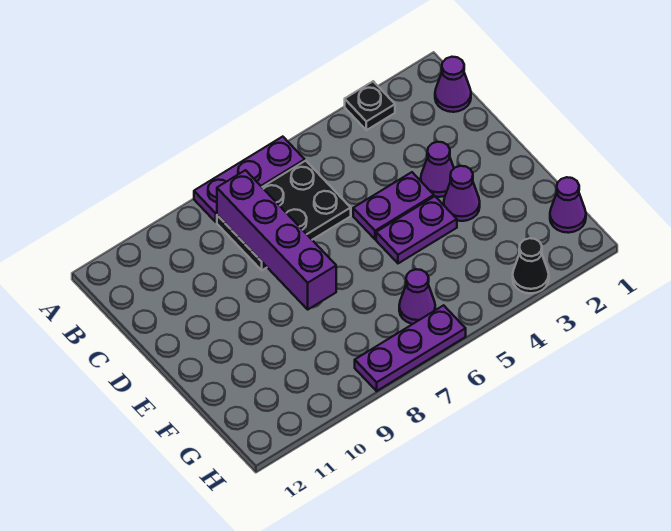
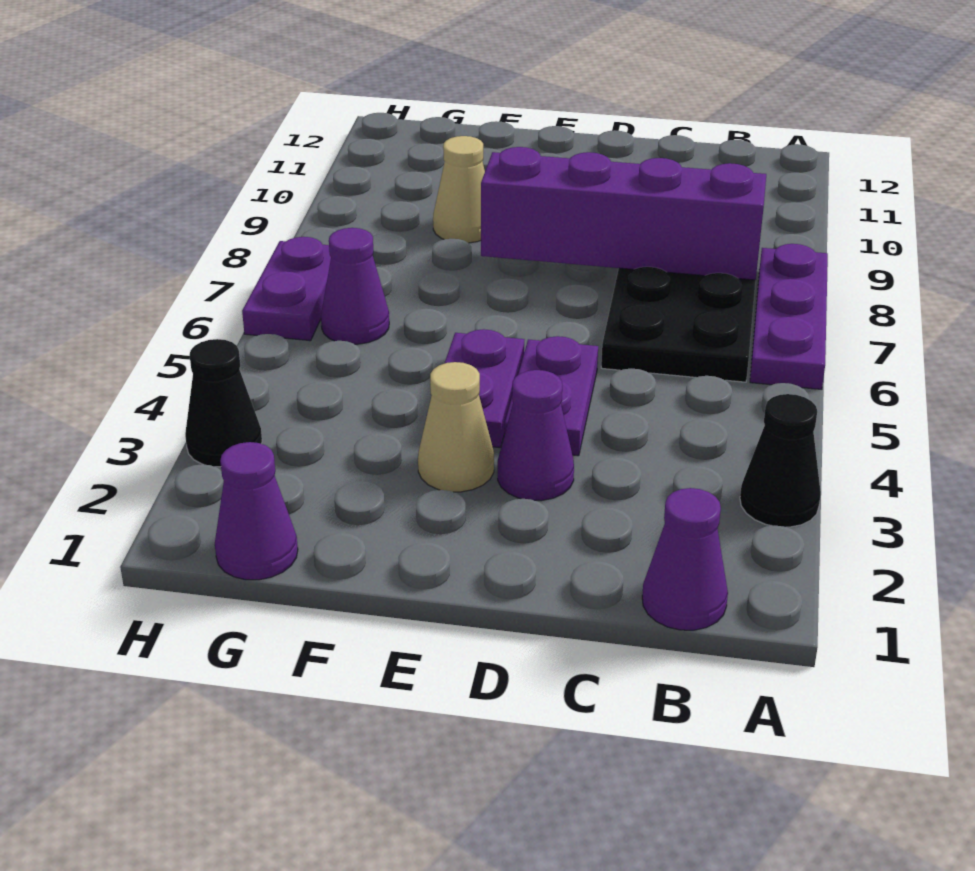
black plate A3 level 1 -> black cone A3 level 1
purple cone E3 level 1 -> tan cone E3 level 1
none -> tan cone F9 level 1
purple plate H6:H8 level 1 -> purple plate H6:H7 level 1

